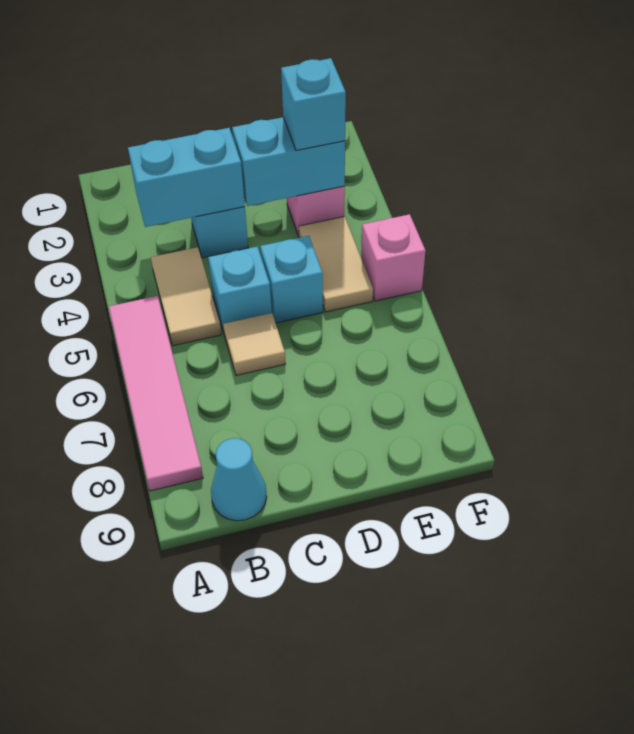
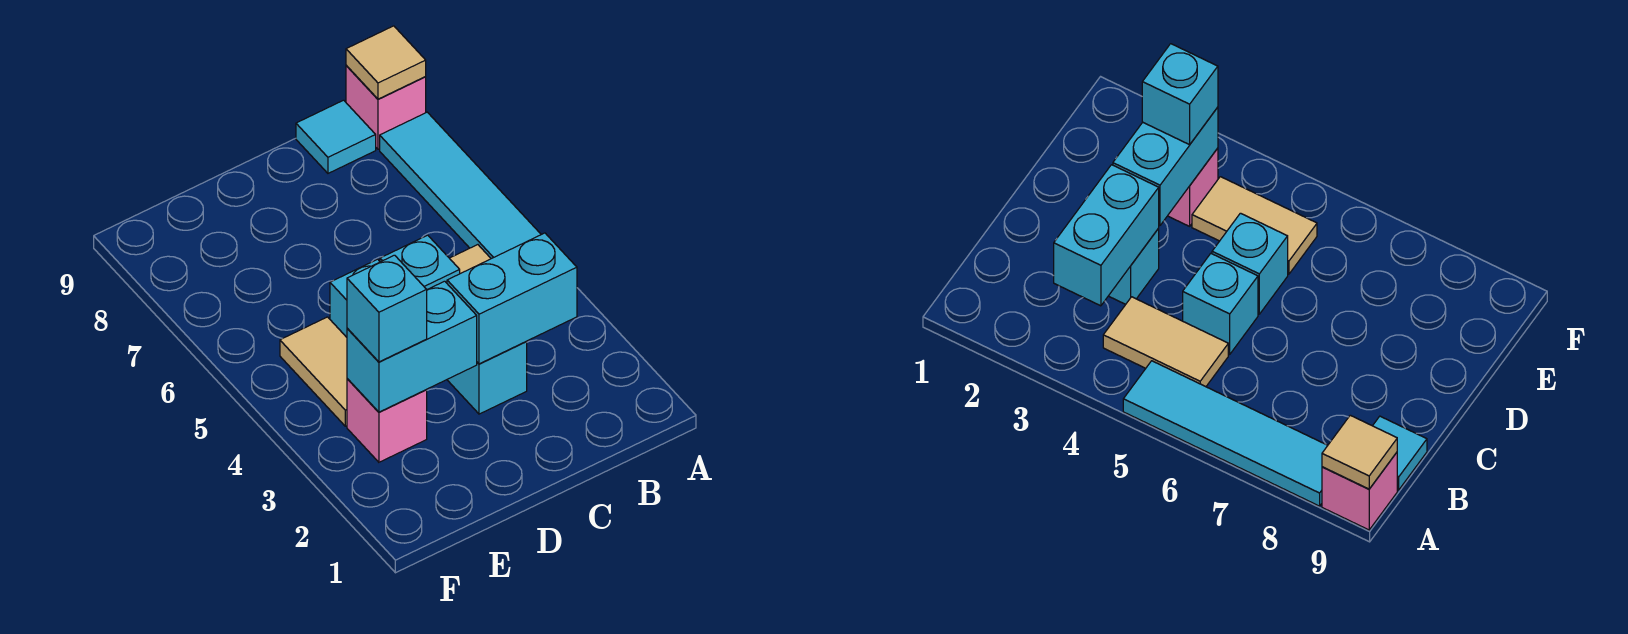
pink tile A5:A8 level 1 -> cyan tile A5:A8 level 1
cyan cone B9 level 1 -> cyan tile B9 level 1
tan tile C6 level 1 -> tan tile A9 level 2
pink brick F5 level 1 -> pink brick A9 level 1

